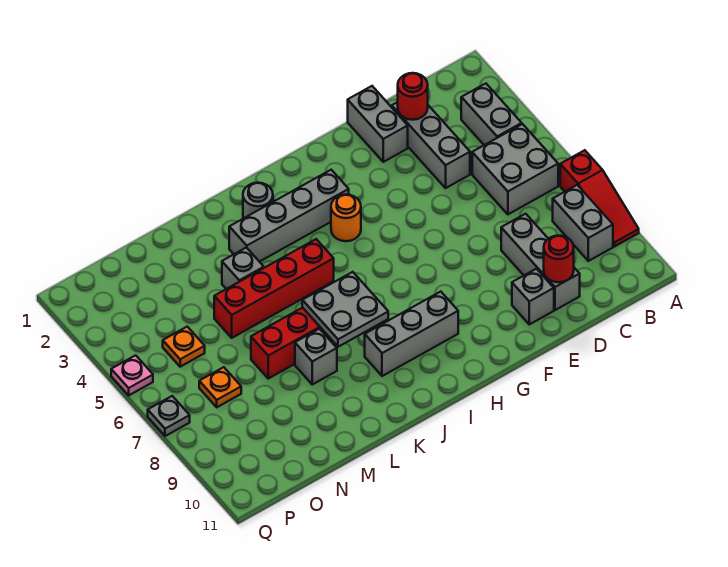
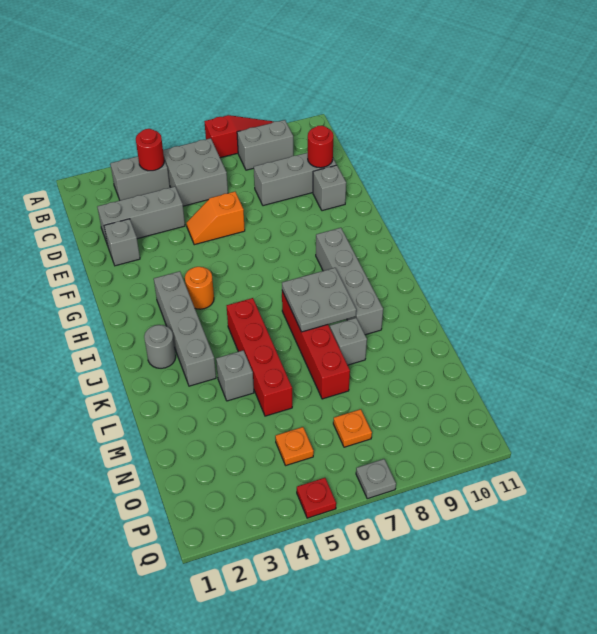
red round brick D2 level 2 -> red round brick B4 level 2
grey brick E1:E2 level 1 -> grey brick E2 level 1
none -> orange slope E5:E6 level 1 top 6
grey brick H9:J9 level 1 -> grey brick H9:K9 level 1
pink plate Q5 level 1 -> red plate Q5 level 1

